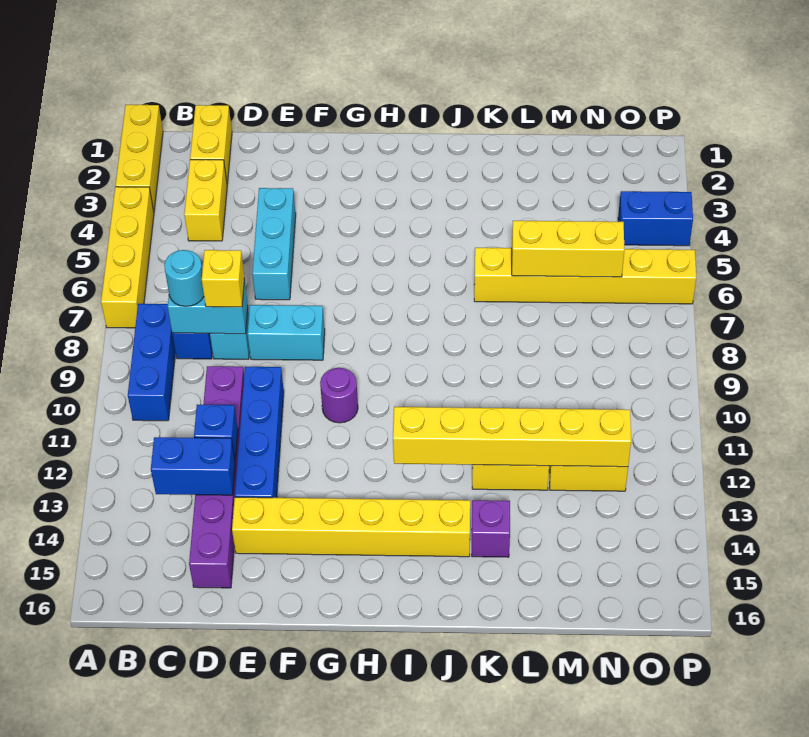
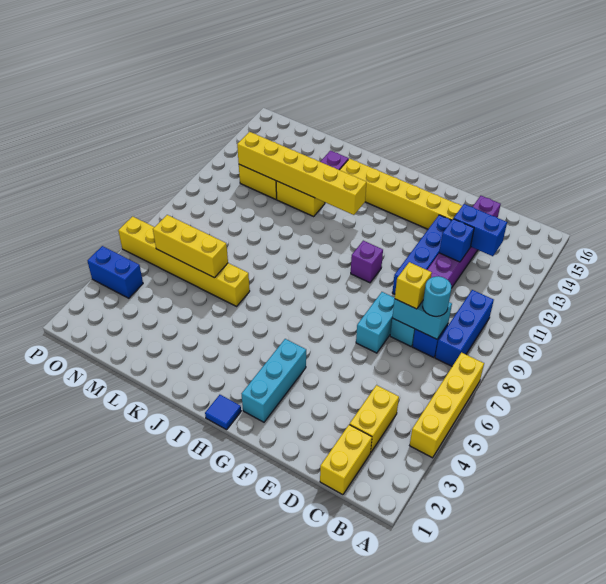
yellow brick A1:A3 level 1 -> none
cyan brick E4:E6 level 1 -> cyan brick G2:G4 level 1
cyan brick E8:F8 level 1 -> cyan brick E7:E8 level 1
purple round brick G10 level 1 -> purple brick G10 level 1
none -> blue tile H1 level 1

